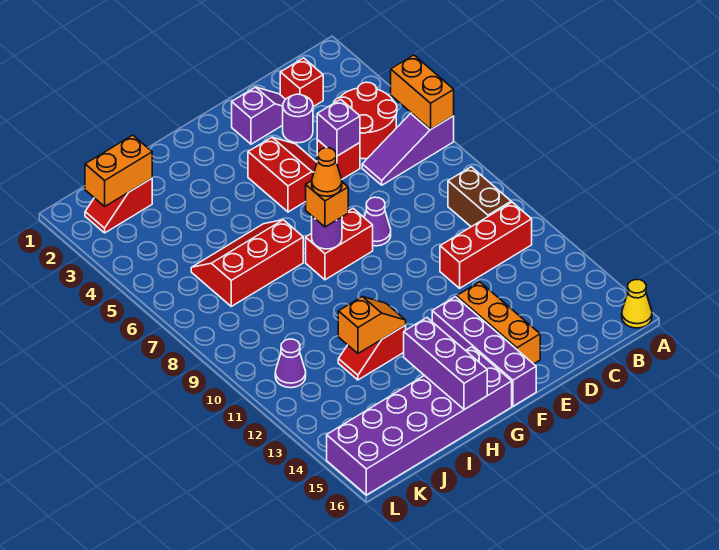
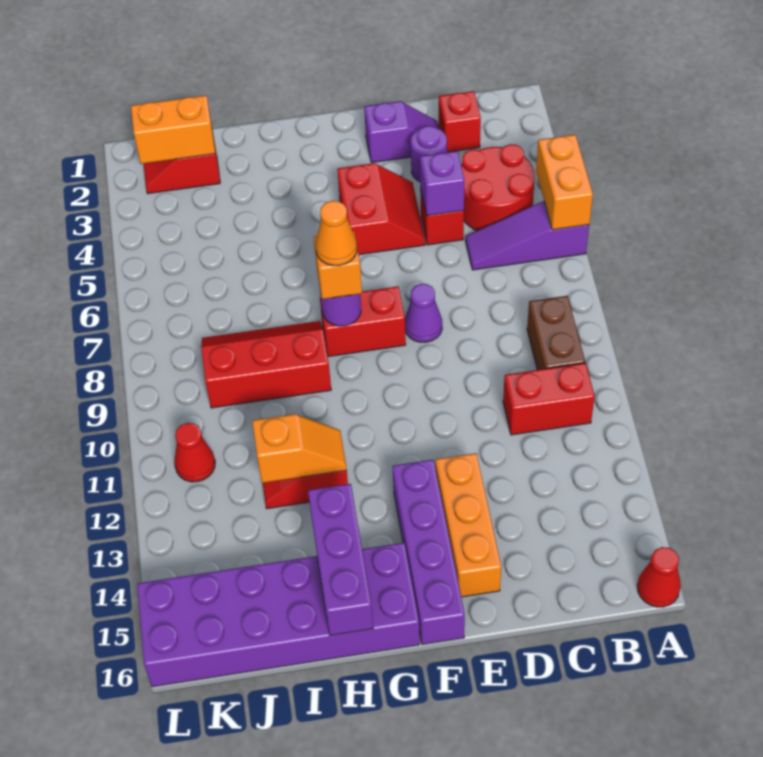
yellow cone A16 level 1 -> red cone A16 level 1
red brick B11:D11 level 1 -> red brick B11:C11 level 1
red slope H6:J7 level 1 top 7 -> red slope H8:J9 level 1 top 9
purple cone K11 level 1 -> red cone K11 level 1

